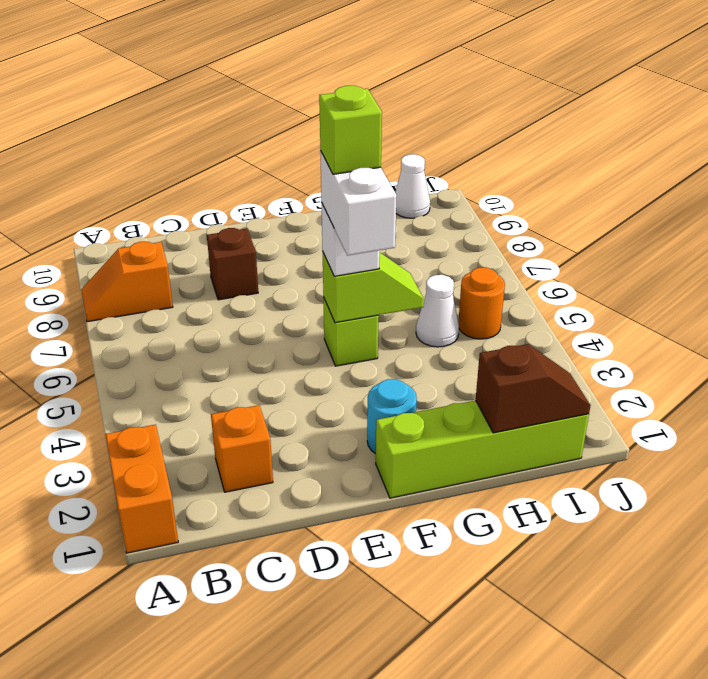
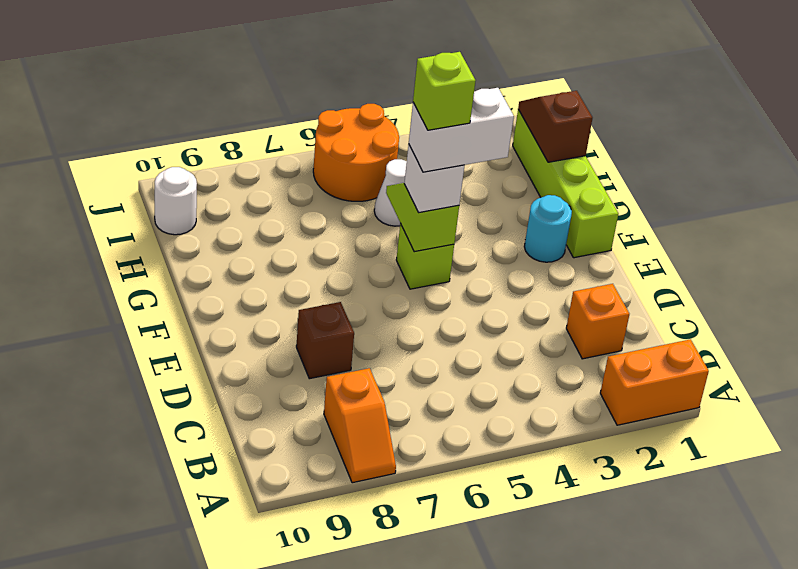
orange round brick I5 level 1 -> orange round brick I5:J6 level 1
white cone I10 level 1 -> white round brick I10 level 1

